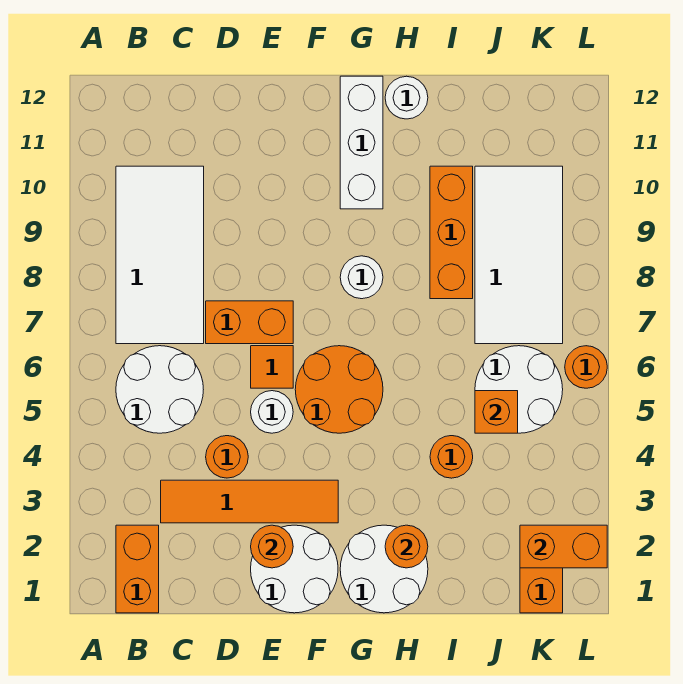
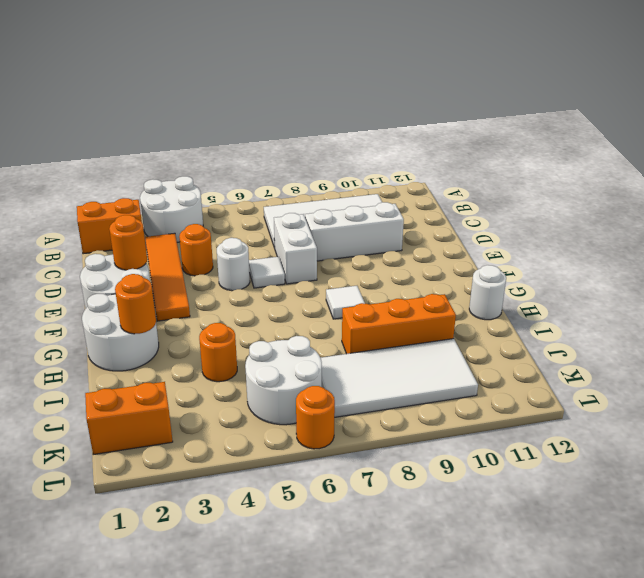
white round brick B5:C6 level 1 -> white round brick A3:B4 level 1
orange brick D7:E7 level 1 -> white brick D7:E7 level 1
orange tile E6 level 1 -> white tile E6 level 1
orange round brick F5:G6 level 1 -> none
white round brick G8 level 1 -> white tile G8 level 1
white brick G10:G12 level 1 -> white brick D8:D10 level 1
orange brick J5 level 2 -> none
orange brick K2:L2 level 2 -> none

